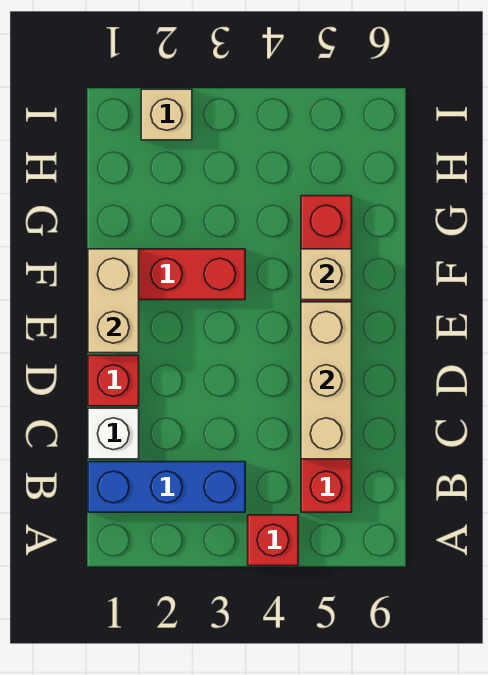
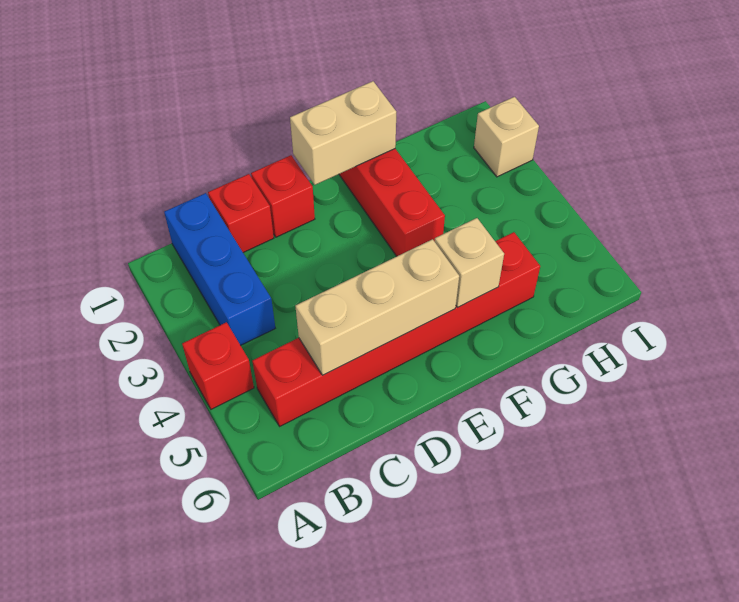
white brick C1 level 1 -> red brick C1 level 1

